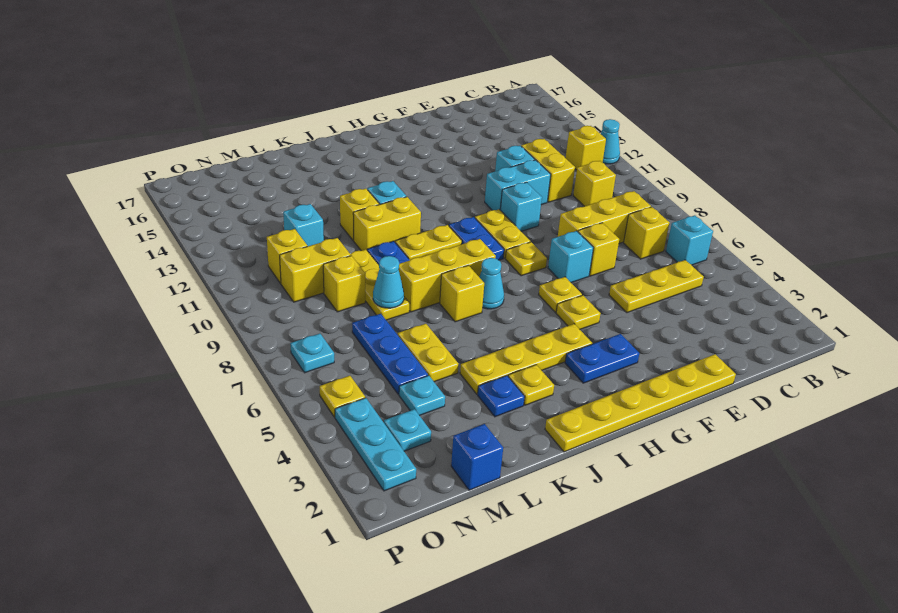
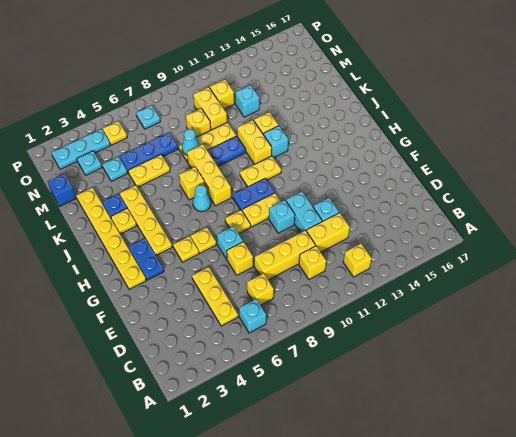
cyan cone A12 level 1 -> none
yellow brick C8:E8 level 1 -> yellow brick D8:D10 level 1
yellow plate E1:J1 level 1 -> yellow plate G2:L2 level 1
yellow plate I10:J10 level 1 -> yellow plate I10:I11 level 1

